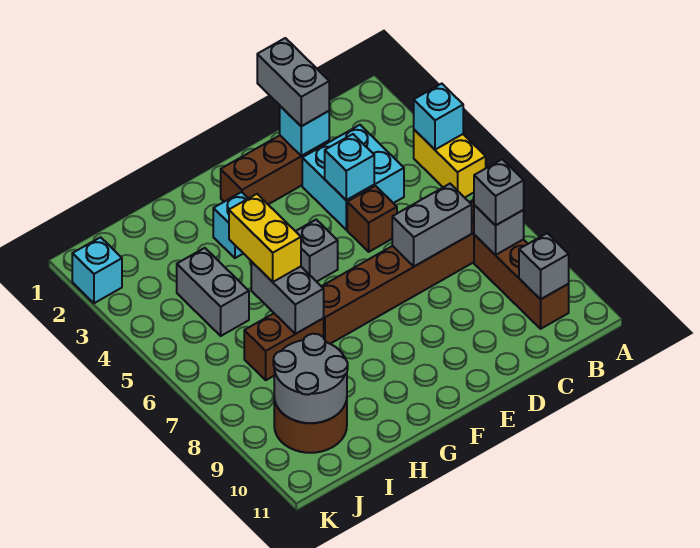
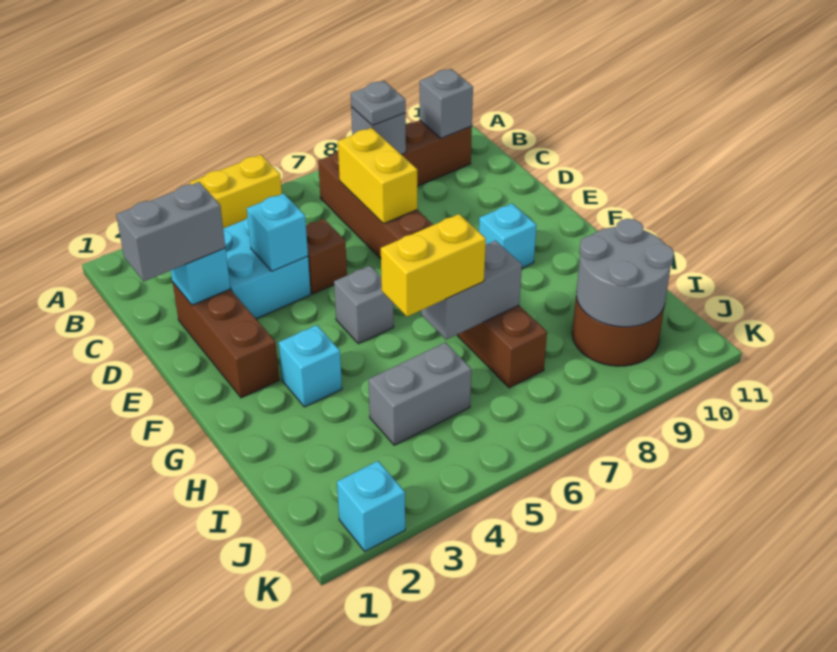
cyan brick A4 level 2 -> cyan brick F9 level 1
grey brick B8 level 3 -> grey plate B8 level 3
grey brick C7:D7 level 2 -> yellow brick C7:D7 level 2

